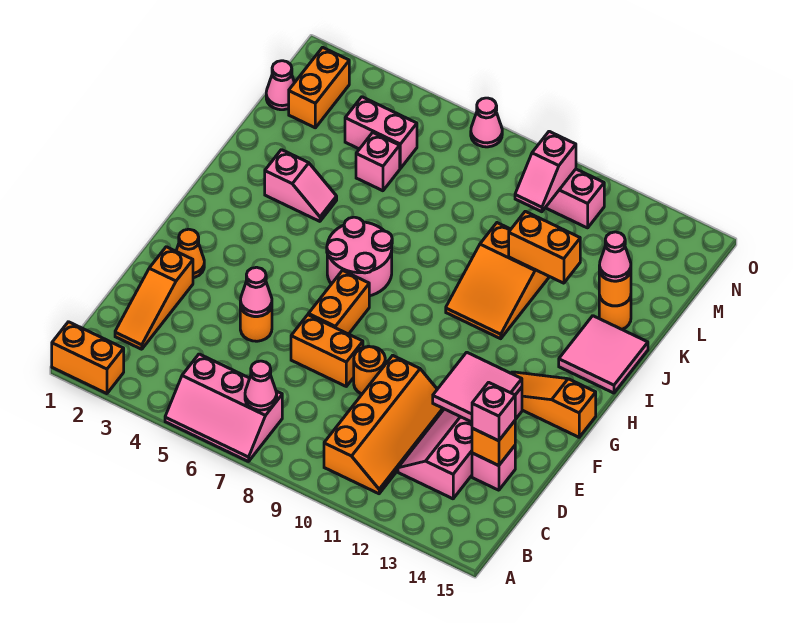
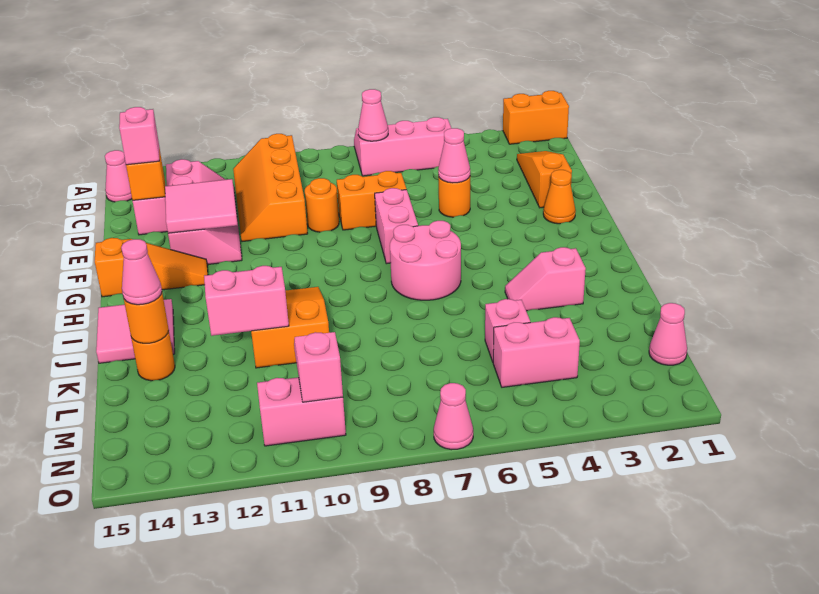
none -> pink cone B15 level 1
orange brick F7:G7 level 1 -> pink brick F7:G7 level 1
orange brick K11:K12 level 2 -> pink brick K11:K12 level 2
orange brick M2:N2 level 1 -> none

